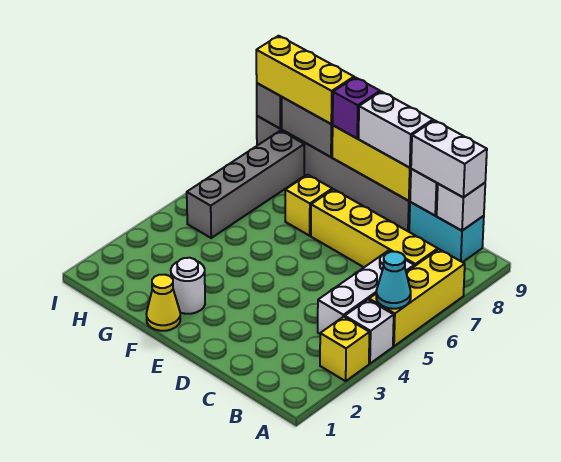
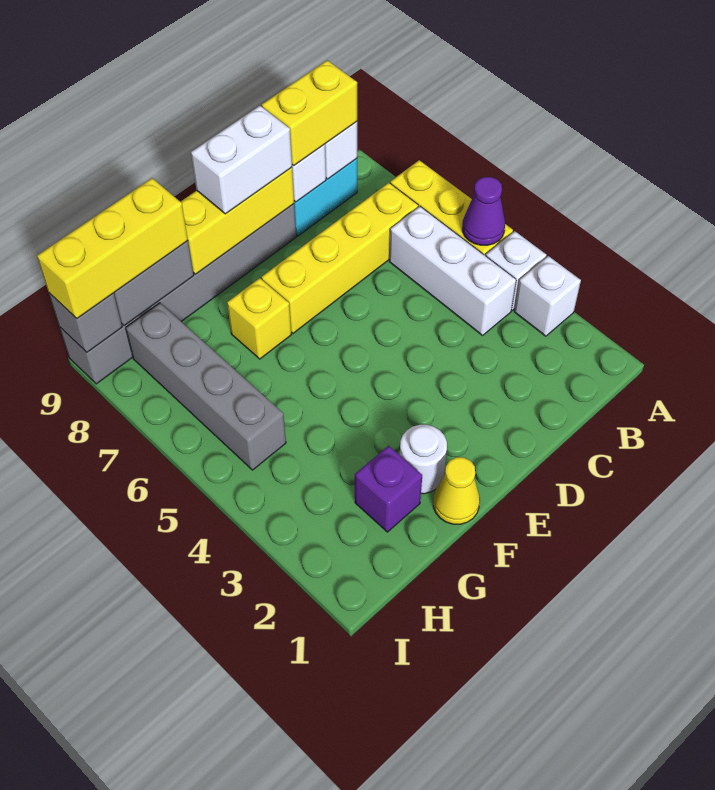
yellow brick A3 level 1 -> white brick A3 level 1
cyan cone A5 level 2 -> purple cone A5 level 2
white brick B9:C9 level 3 -> yellow brick B9:C9 level 3
purple brick F9 level 3 -> purple brick G2 level 1

